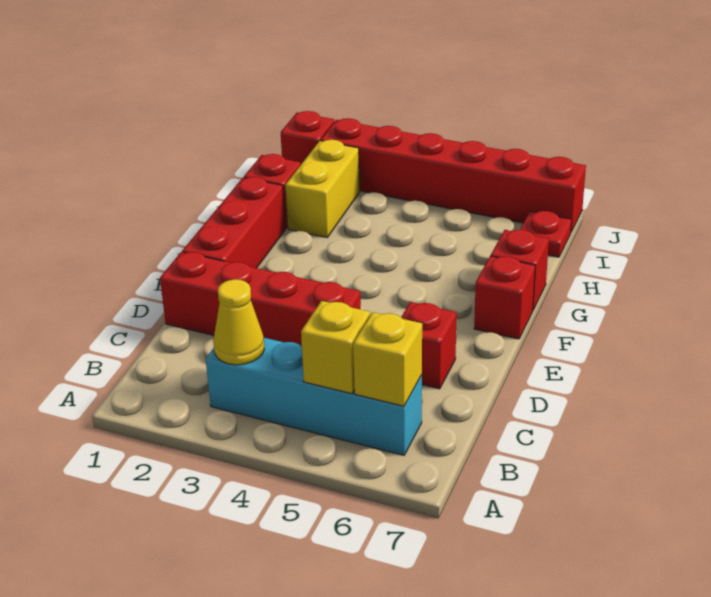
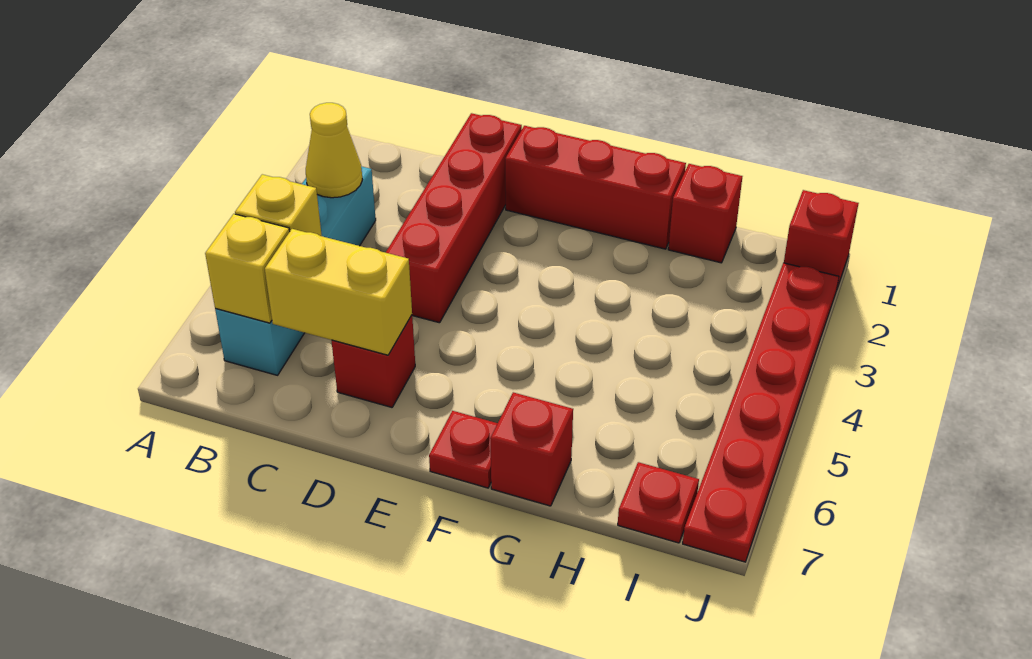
red brick F7 level 1 -> red plate F7 level 1
yellow brick H2:I2 level 1 -> yellow brick C6:D6 level 2
red brick J2:J7 level 1 -> red plate J2:J7 level 1

